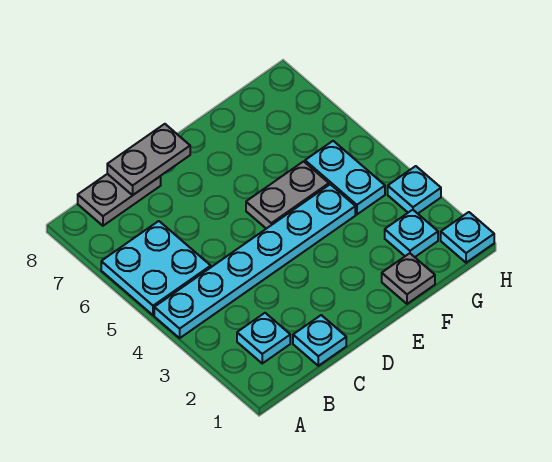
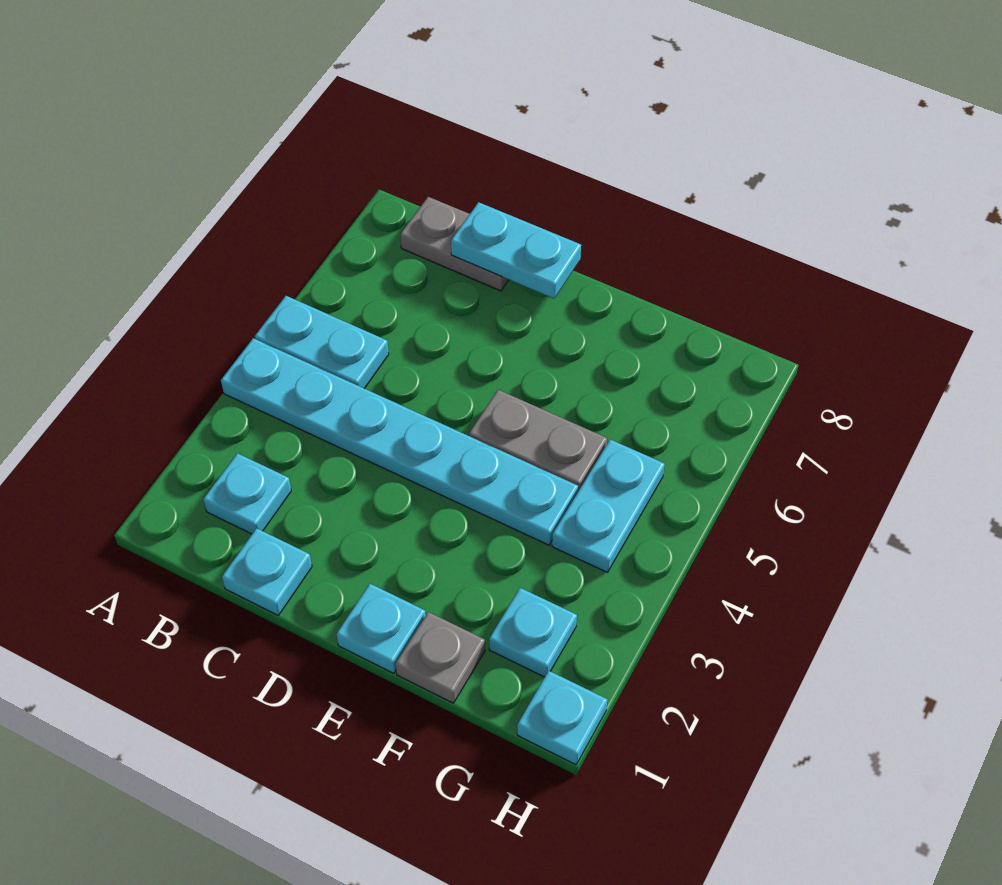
cyan plate A5:B6 level 1 -> cyan plate A5:B5 level 1
grey plate C8:D8 level 2 -> cyan plate C8:D8 level 2
cyan plate H3 level 1 -> cyan plate E1 level 1

